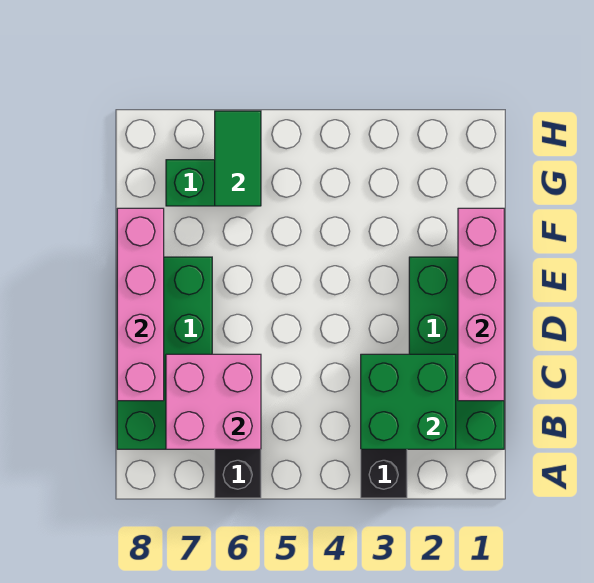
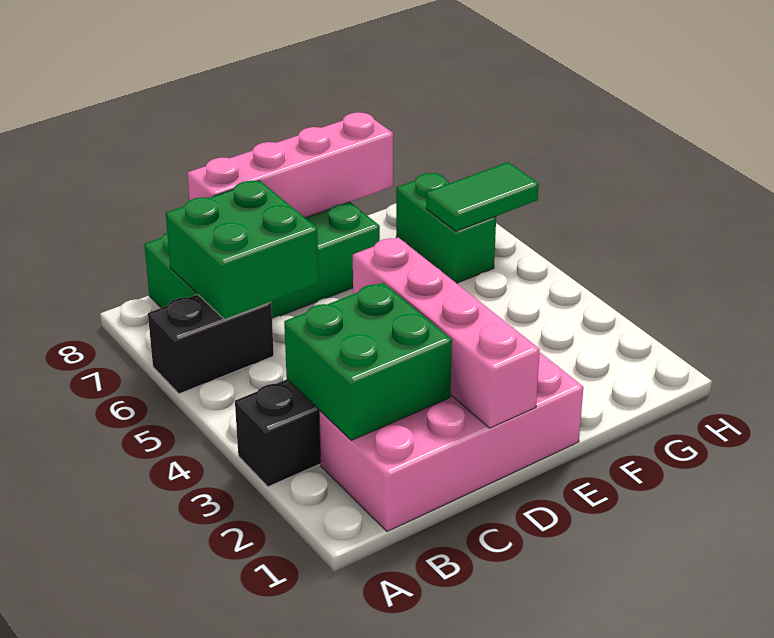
green brick B1:E2 level 1 -> pink brick B1:E2 level 1
pink brick B6:C7 level 2 -> green brick B6:C7 level 2
pink brick C1:F1 level 2 -> pink brick D1:D4 level 2

